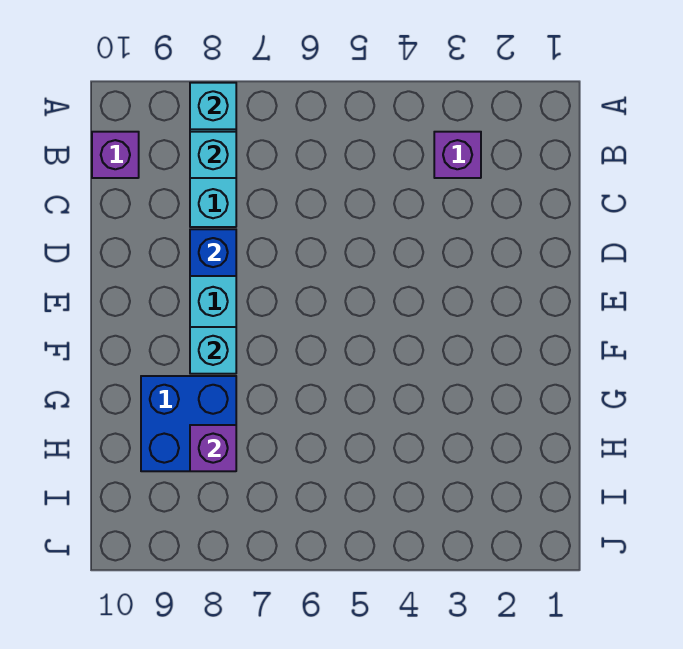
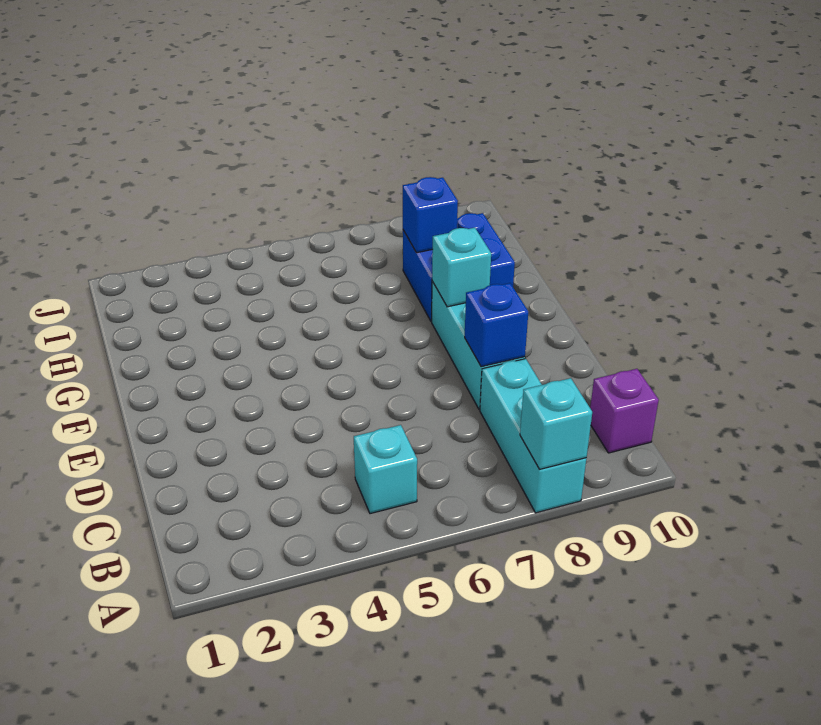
purple brick B3 level 1 -> none
cyan brick B8 level 2 -> cyan brick B5 level 1
purple brick H8 level 2 -> blue brick H8 level 2

